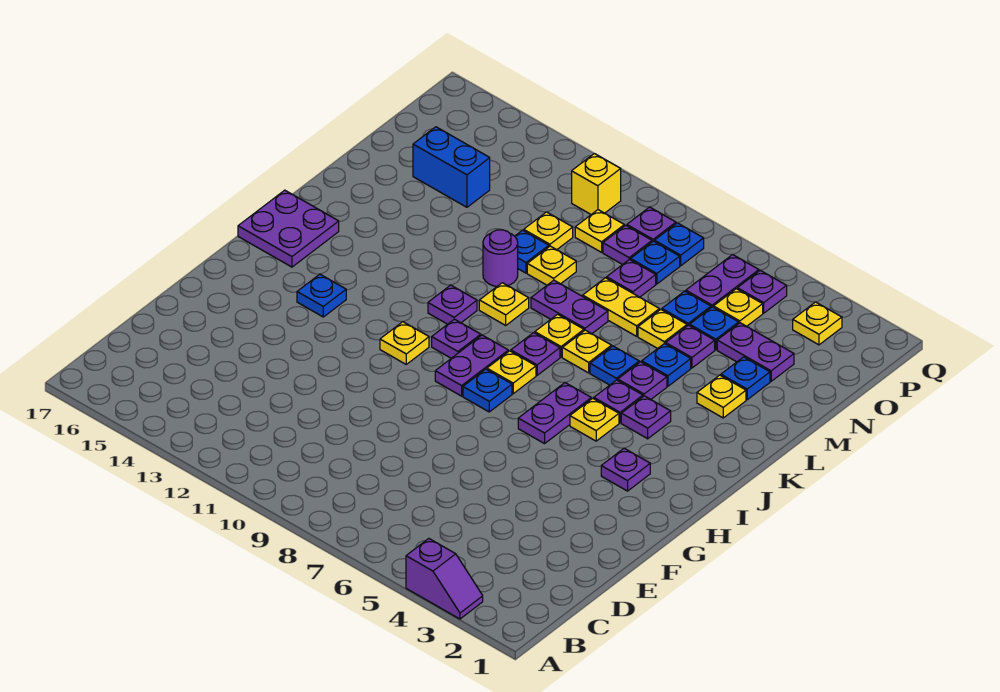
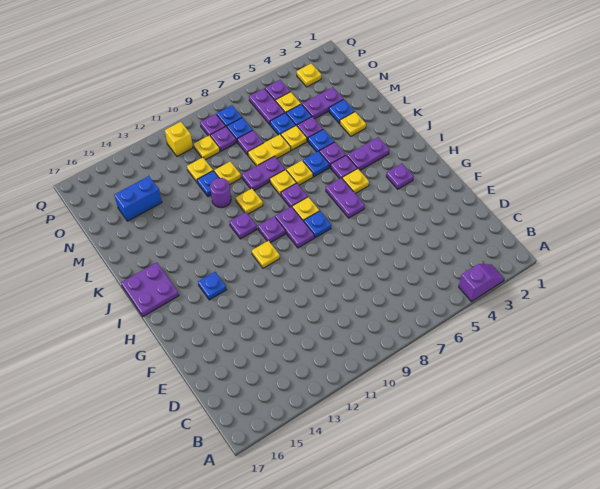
purple plate J4 level 1 -> purple plate J3:J4 level 1

